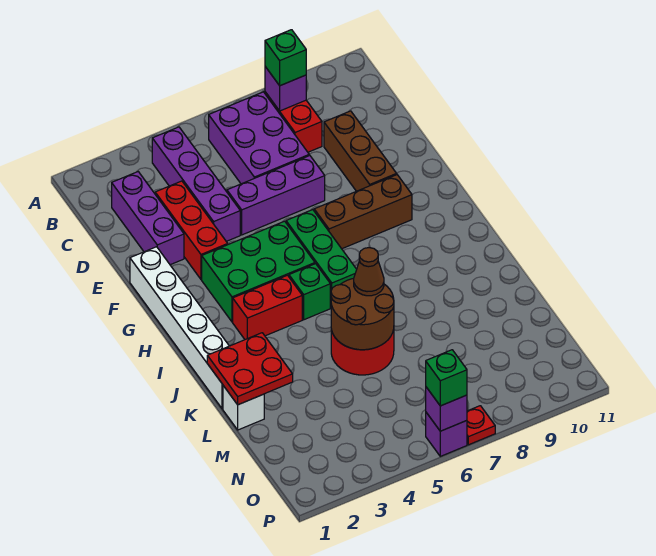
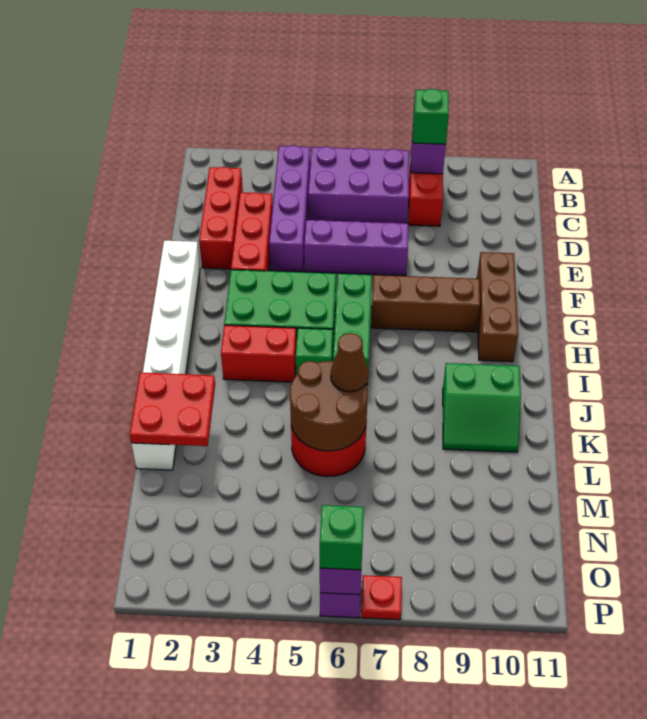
purple brick B6:D7 level 1 -> purple brick B5:C7 level 1
purple brick C2:E2 level 1 -> red brick C2:E2 level 1
brown brick D9:F9 level 1 -> brown brick F10:H10 level 1
none -> green slope J9:K10 level 1 top J

